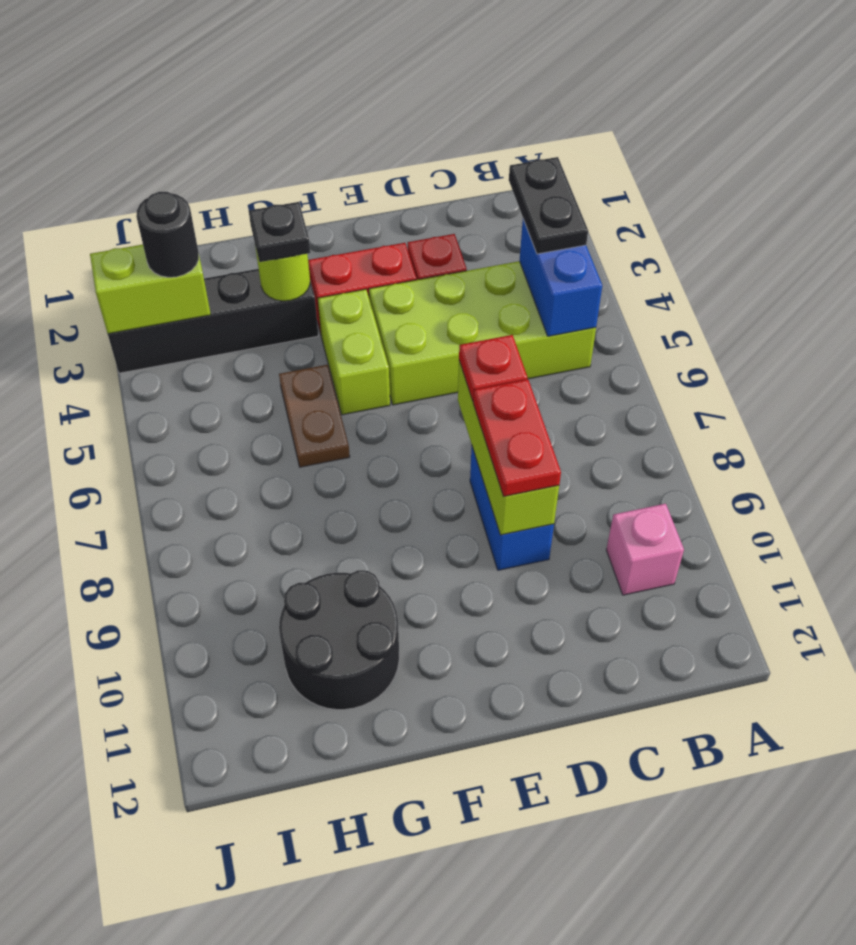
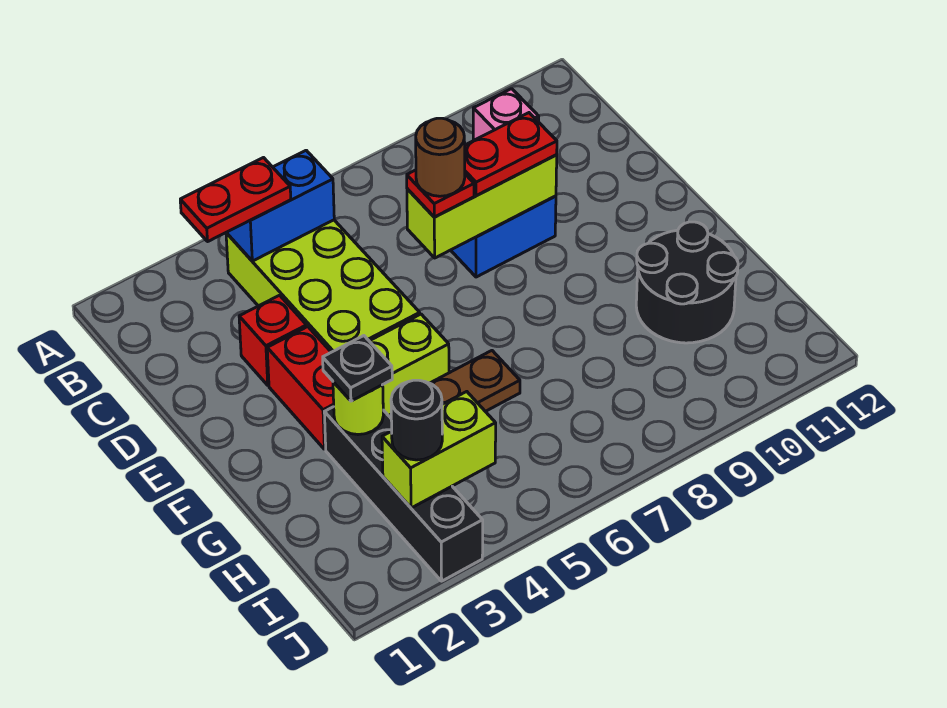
black plate B3:B4 level 3 -> red plate B3:B4 level 3
none -> brown round brick D7 level 4
lime brick I3:J3 level 2 -> lime brick I3:I4 level 2

